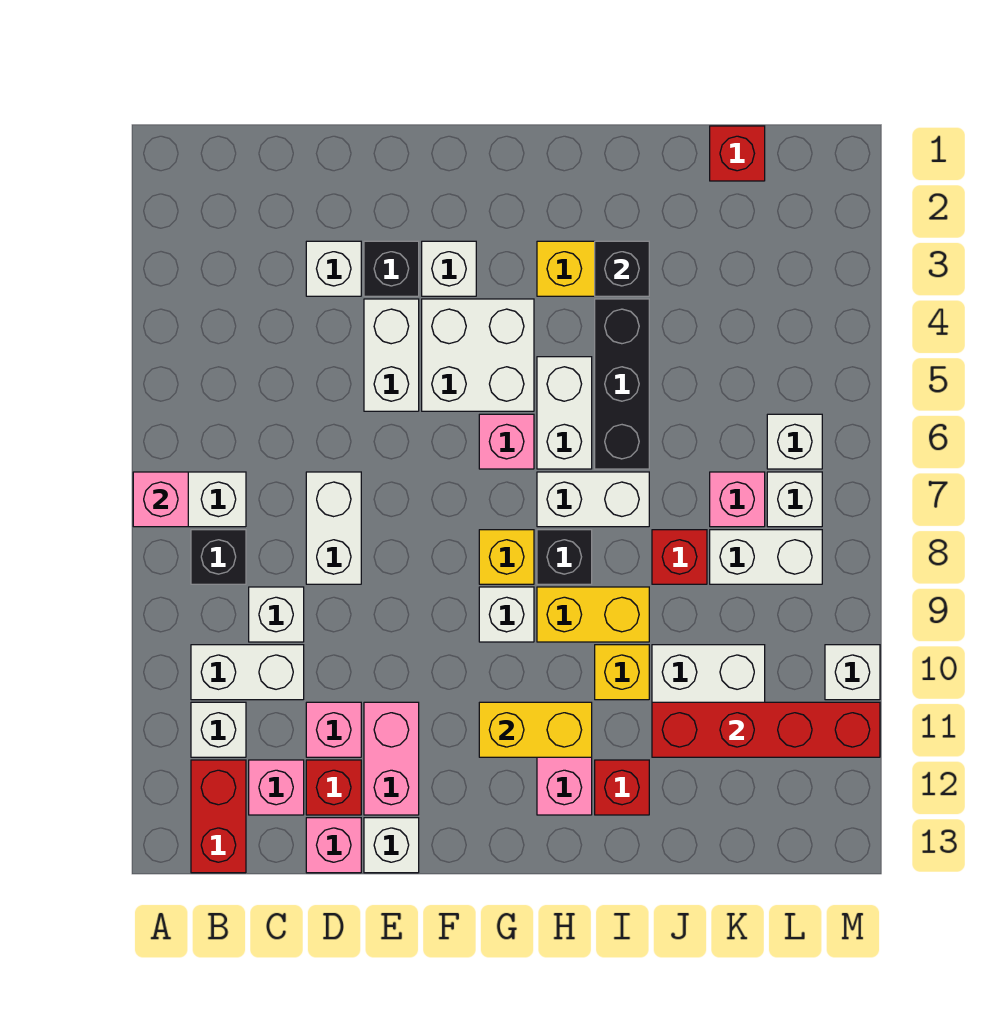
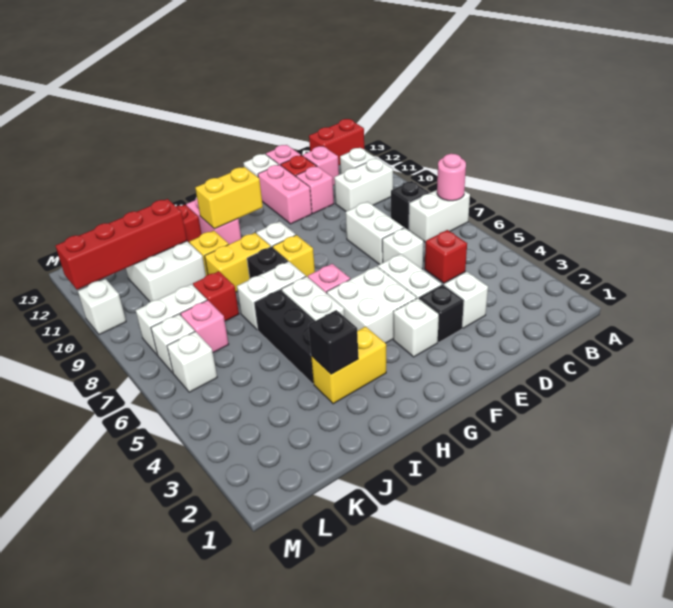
pink brick A7 level 2 -> pink round brick A7 level 2
red brick B12:B13 level 1 -> red brick A13:B13 level 1
white brick C9 level 1 -> white brick D6 level 1
red brick K1 level 1 -> red brick C5 level 1

